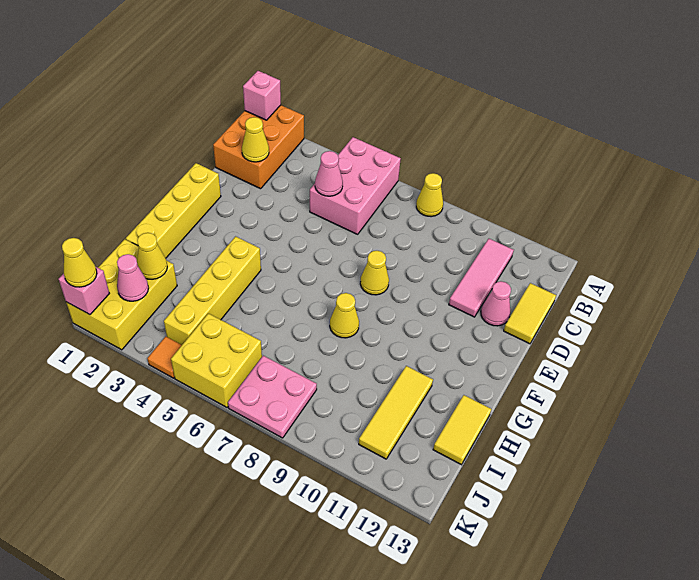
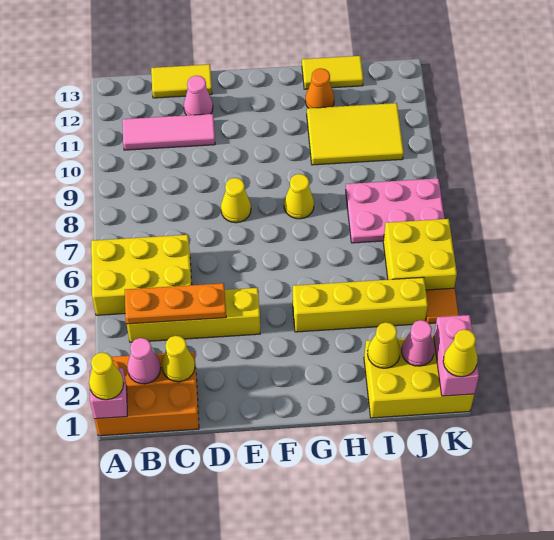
pink brick A5:C6 level 1 -> yellow brick A5:C6 level 1
yellow cone A8 level 1 -> yellow cone A1 level 3
none -> orange plate B4:D4 level 2
pink cone C5 level 2 -> pink cone B2 level 2
yellow brick E1:H1 level 1 -> yellow brick B4:E4 level 1
yellow tile H11:J11 level 1 -> yellow tile H10:J11 level 1
none -> orange cone H12 level 1
pink plate J7:K8 level 1 -> pink plate I7:K8 level 1
pink brick K1 level 2 -> pink brick K1:K2 level 2

